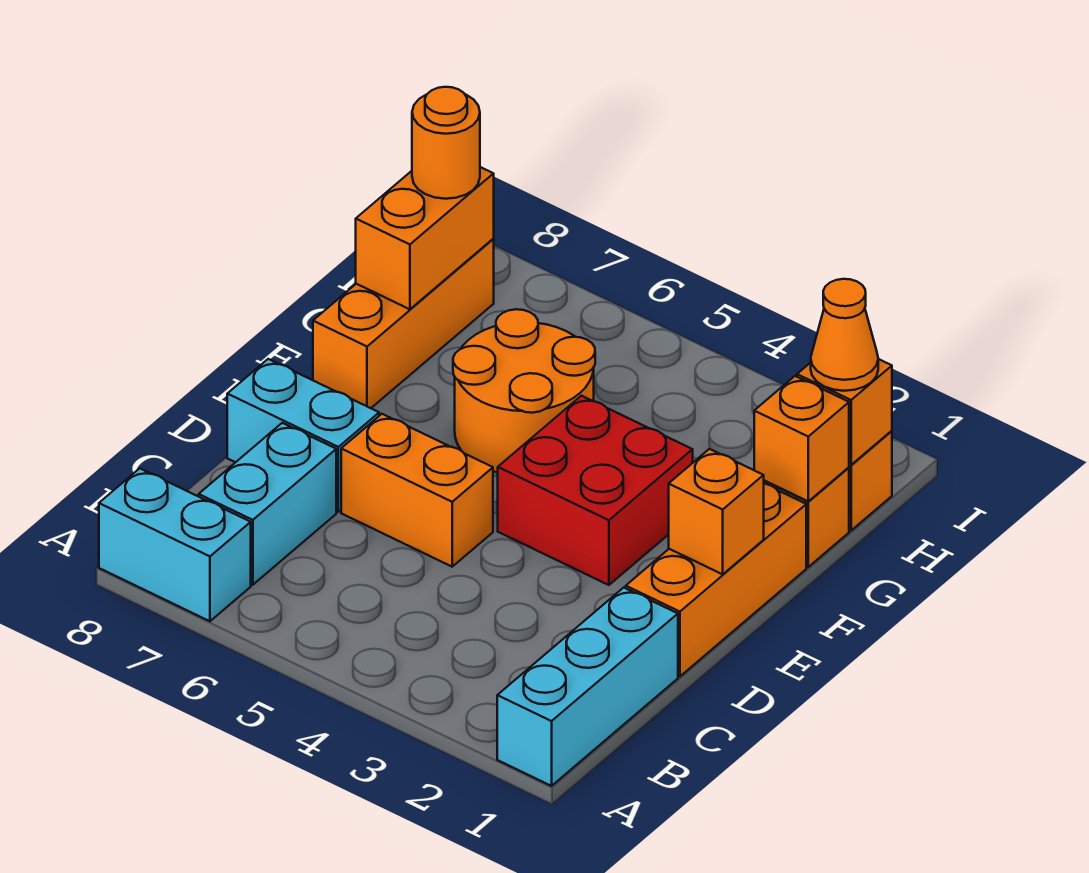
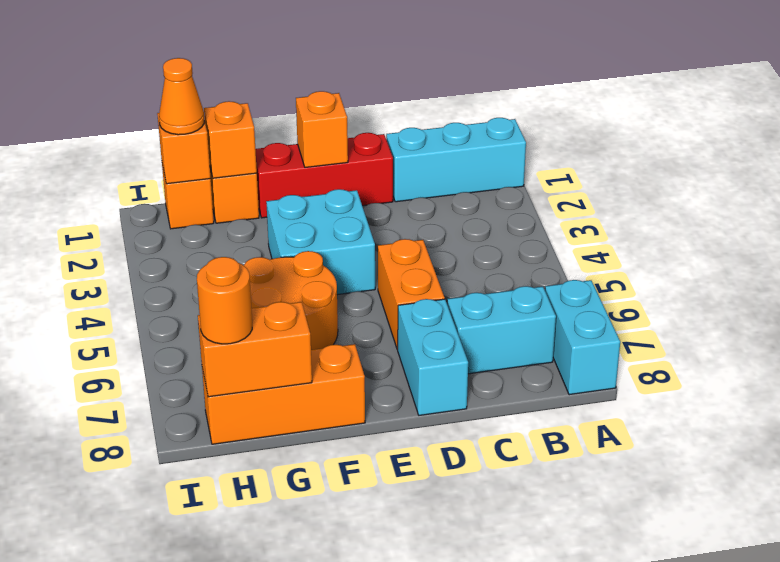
orange brick D1:F1 level 1 -> red brick D1:F1 level 1
red brick E3:F4 level 1 -> cyan brick E3:F4 level 1

